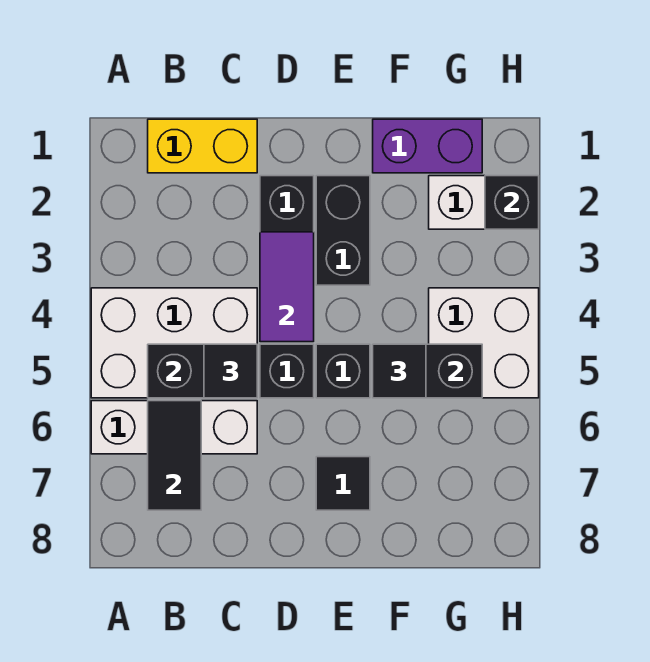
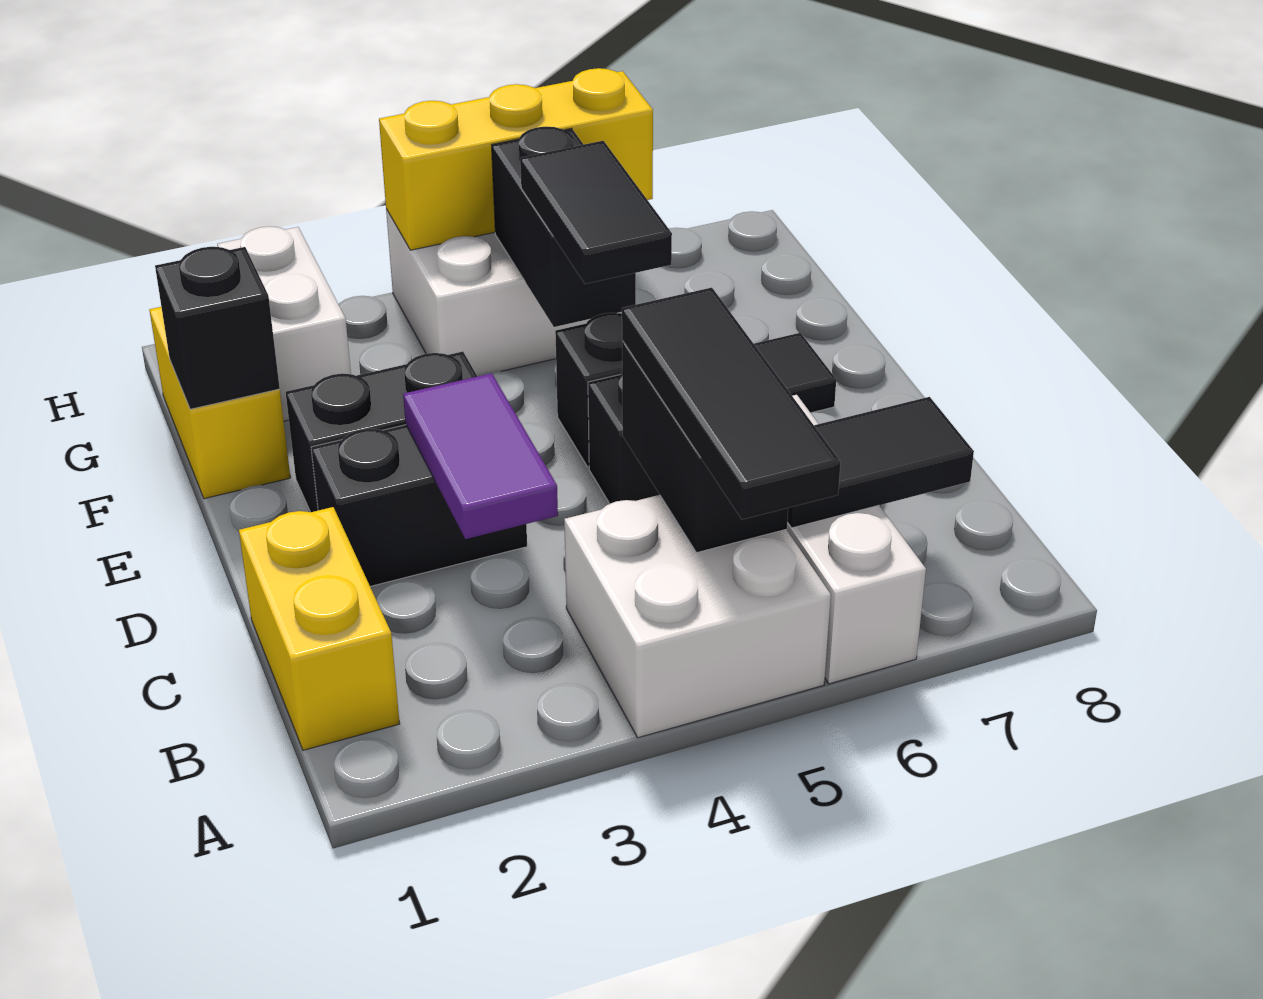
white brick A4:C5 level 1 -> white brick A4:B5 level 1
black tile C5 level 3 -> black tile A5:C5 level 3
purple tile D3:D4 level 2 -> purple tile C3:D3 level 2
purple brick F1:G1 level 1 -> yellow brick F1:G1 level 1
black tile F5 level 3 -> black tile E5:F5 level 3
black brick H2 level 2 -> black brick F1 level 2
none -> yellow brick H4:H6 level 2

